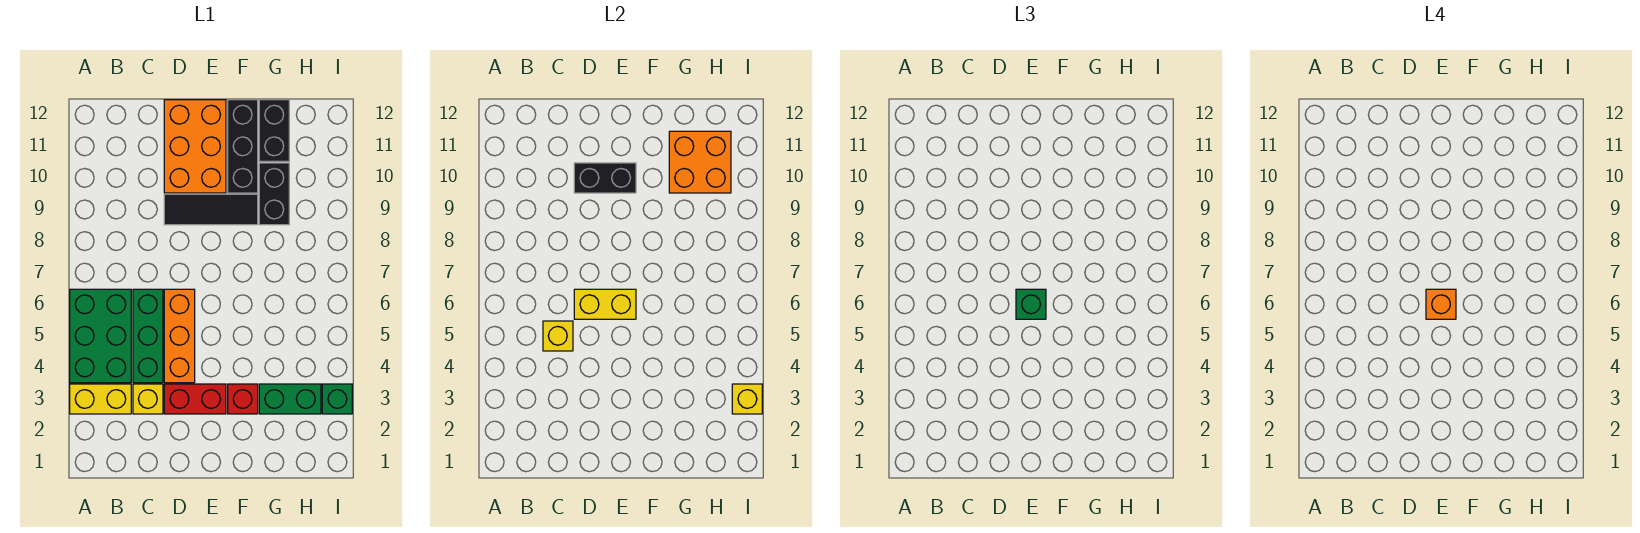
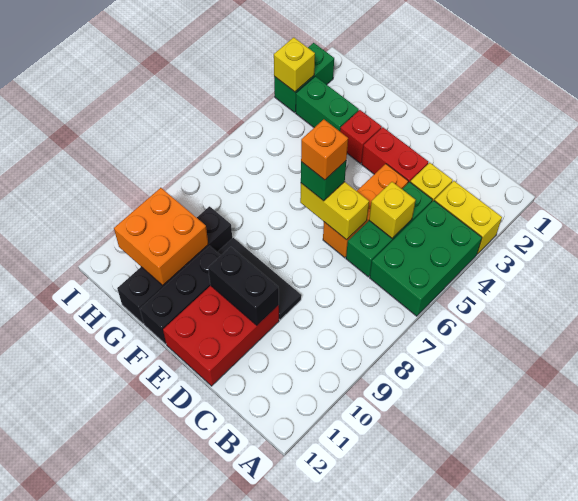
orange brick D10:E12 level 1 -> red brick D10:E12 level 1
green brick I3 level 1 -> green brick I2:I3 level 1

